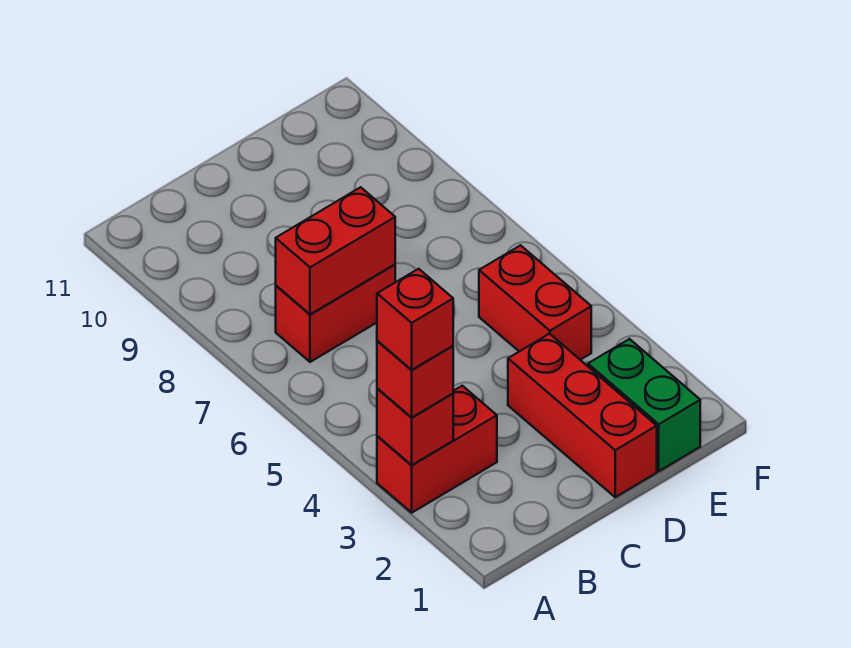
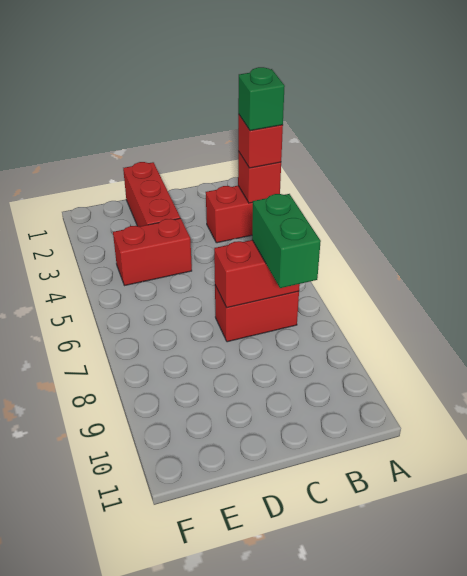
red brick A3 level 4 -> green brick A3 level 4
green brick E1:E2 level 1 -> green brick B7:B8 level 3
red brick E4:E5 level 1 -> red brick D4:E4 level 1

